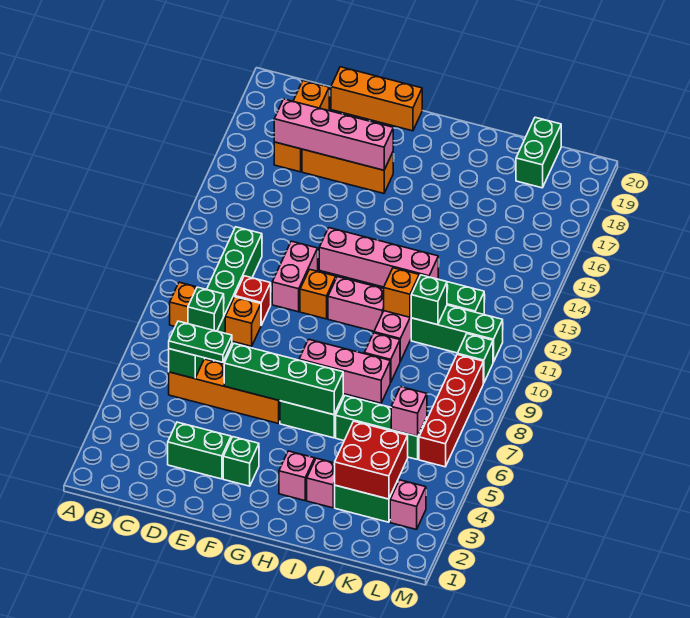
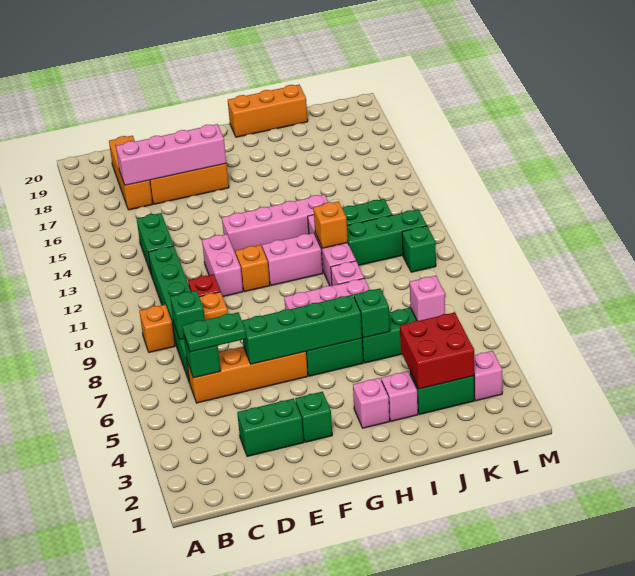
orange brick D20:F20 level 1 -> orange brick H20:J20 level 1
green brick J11 level 2 -> green brick I6 level 2
green brick K19:K20 level 1 -> green brick C13:C14 level 1
red brick L6:L9 level 1 -> none

